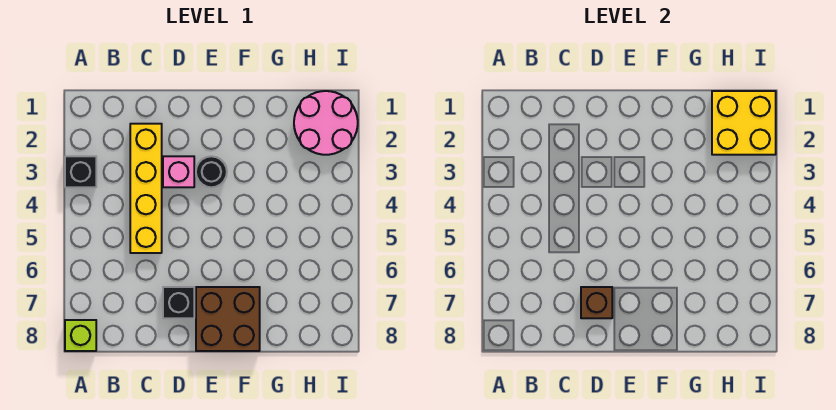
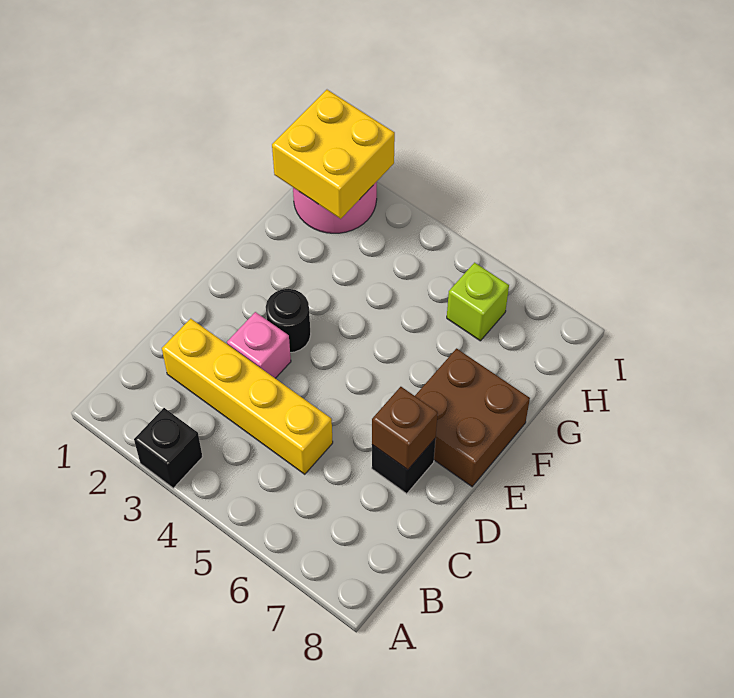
lime brick A8 level 1 -> lime brick H6 level 1

